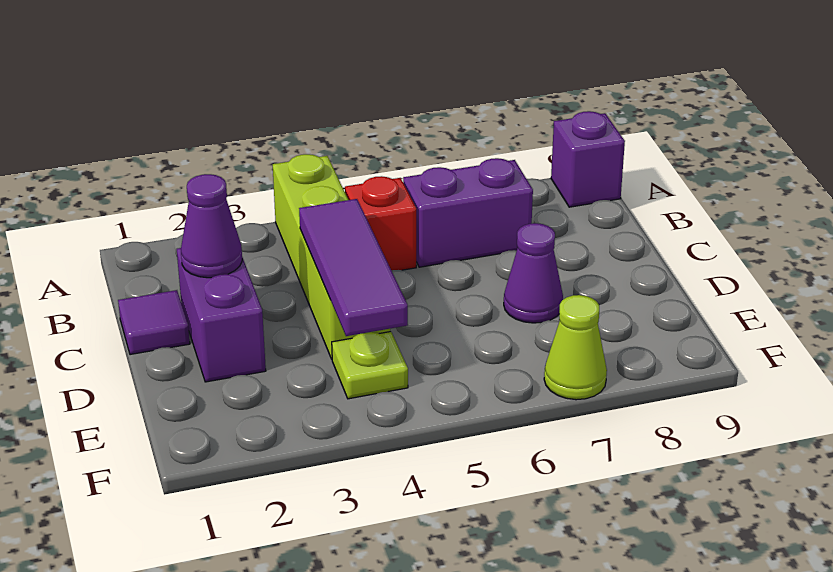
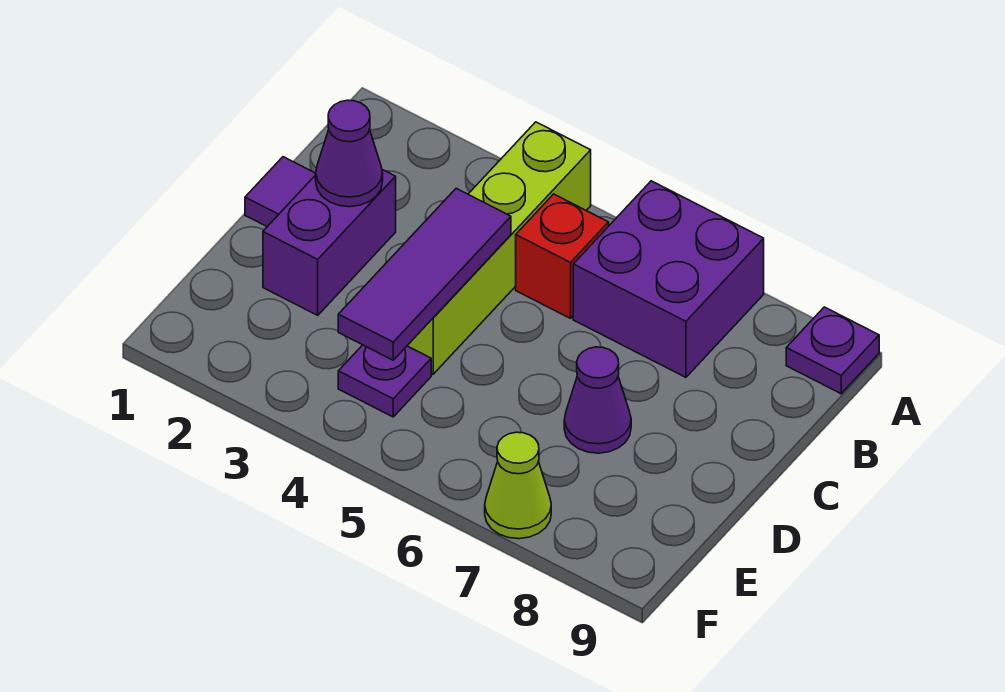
purple brick A9 level 1 -> purple plate A9 level 1
purple brick B6:B7 level 1 -> purple brick A6:B7 level 1
lime plate E4 level 1 -> purple plate E4 level 1

